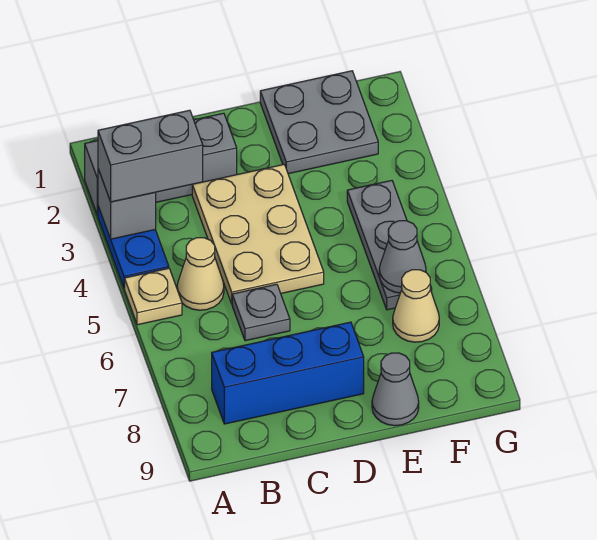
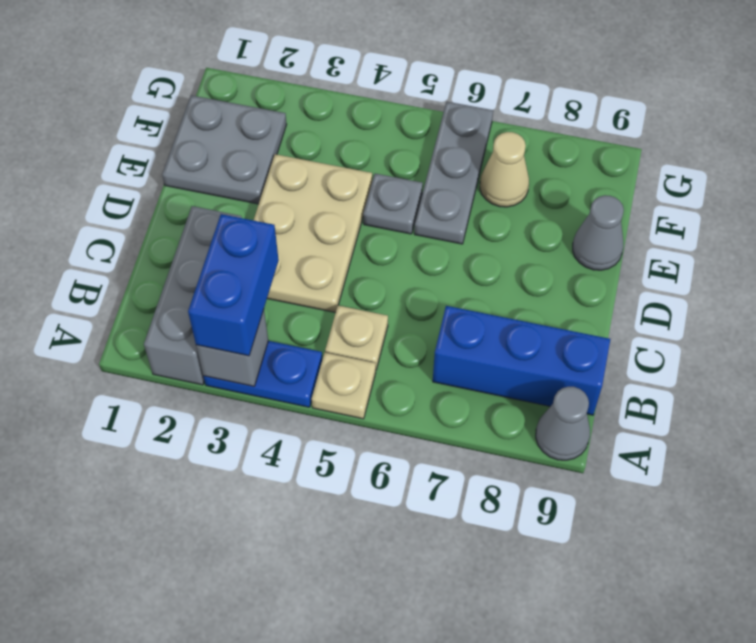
grey brick A3:B3 level 3 -> blue brick A3:B3 level 3
tan cone B5 level 1 -> tan plate B5 level 1
blue brick B8:D8 level 1 -> blue brick B7:B9 level 1
tan plate C3:D5 level 1 -> tan plate C3:E4 level 1
grey plate C6 level 1 -> grey plate E5 level 1
grey plate F4:F6 level 1 -> grey plate E6:G6 level 1
grey cone F6 level 2 -> grey cone A9 level 1

